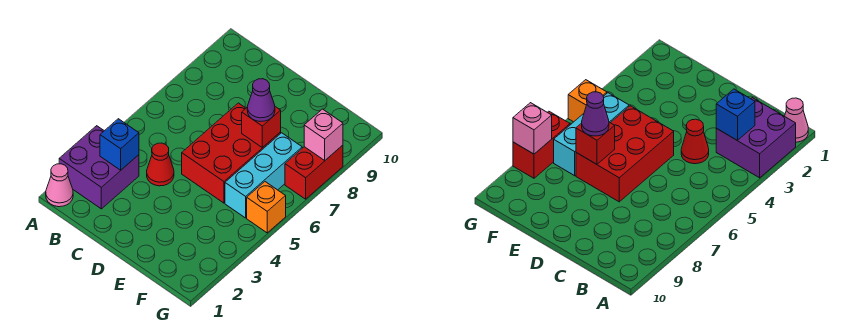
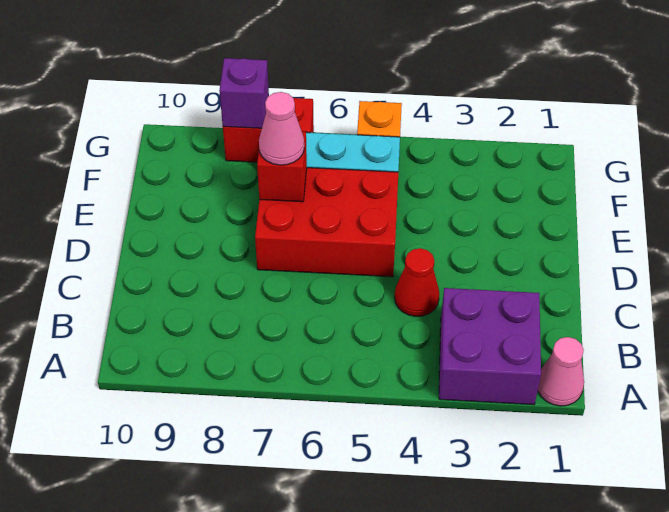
blue brick B3 level 2 -> none
purple cone E7 level 3 -> pink cone E7 level 3
pink brick G8 level 2 -> purple brick G8 level 2

